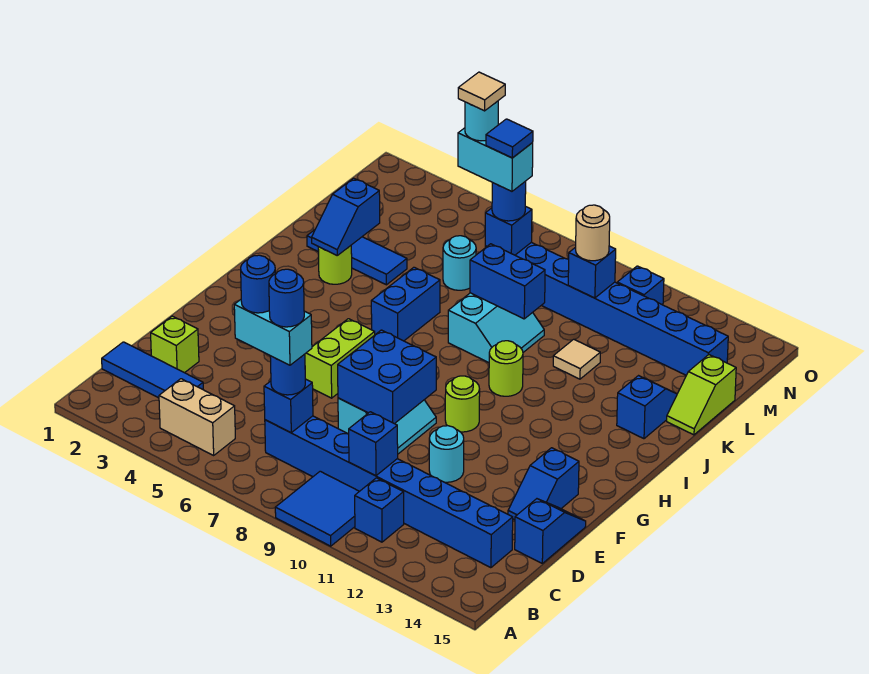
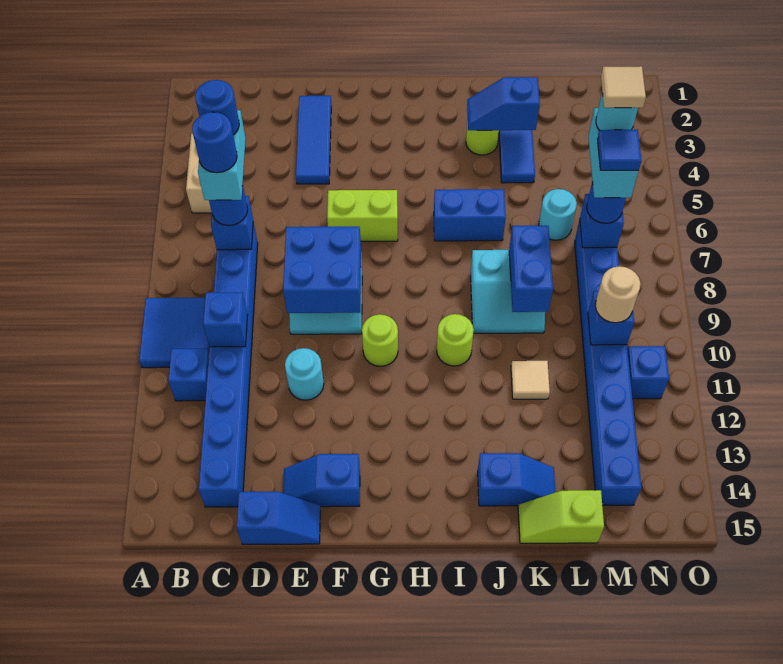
blue tile C1:C3 level 1 -> blue tile E2:E4 level 1
lime brick D2 level 1 -> none

